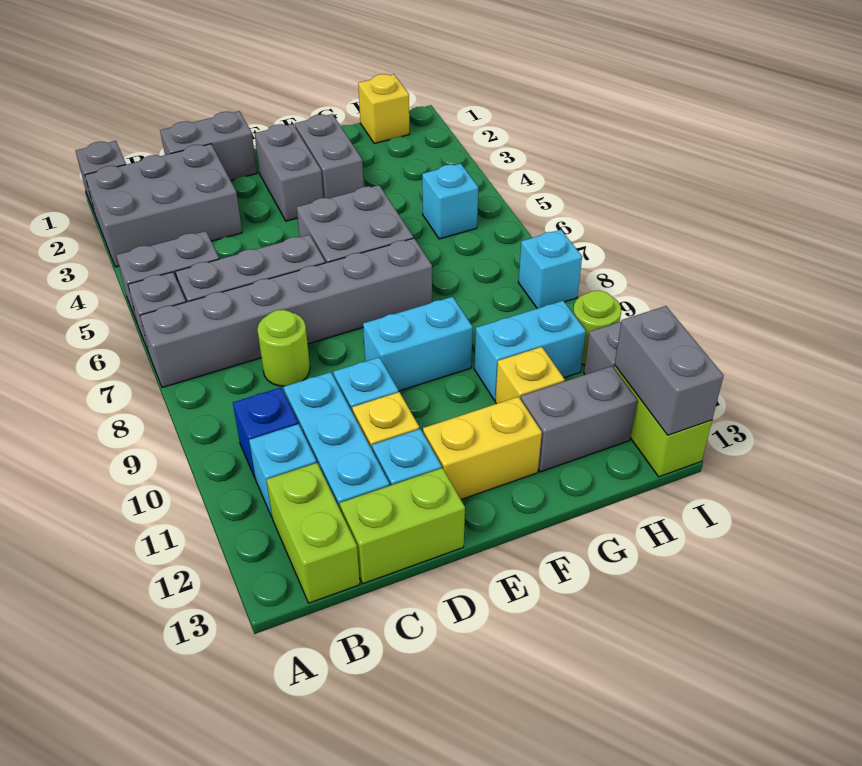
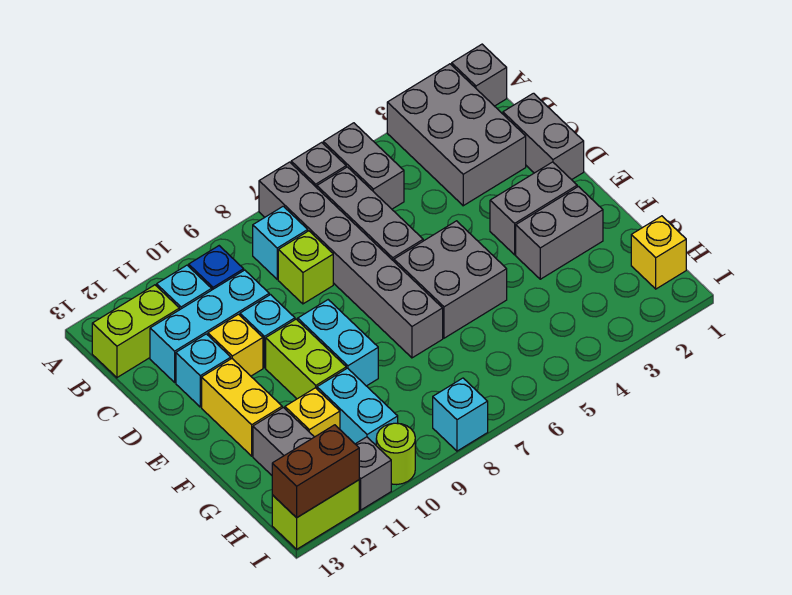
lime round brick C8 level 1 -> lime brick C8 level 1
lime brick C13:D13 level 1 -> lime brick E10:F10 level 1
cyan brick H5 level 1 -> cyan brick B8 level 1
grey brick I12:I13 level 2 -> brown brick I12:I13 level 2

